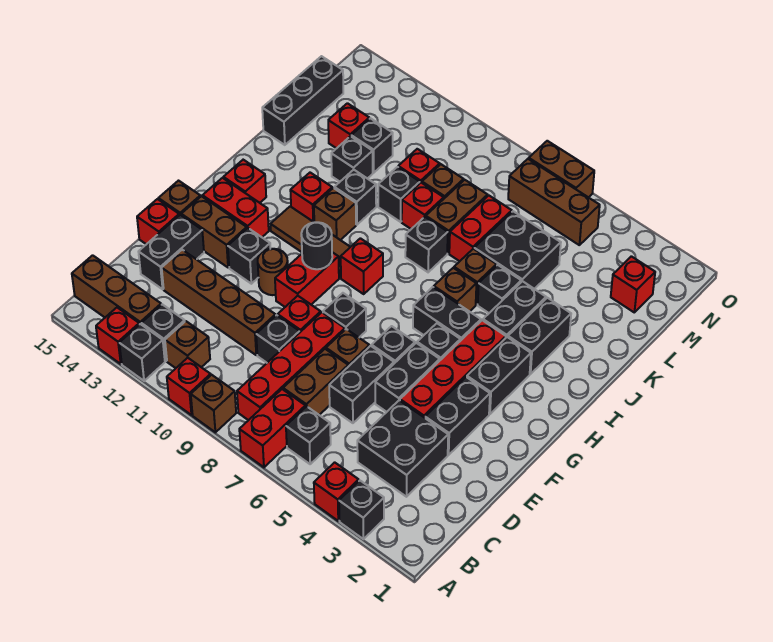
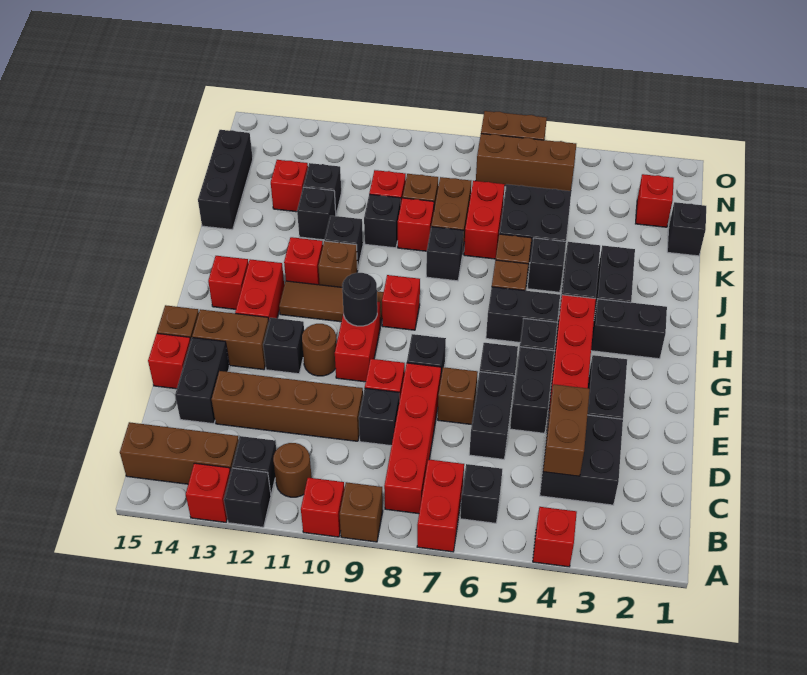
black brick A3 level 1 -> black brick L1 level 1
brown brick B11 level 1 -> brown round brick B11 level 1
brown brick C7:D7 level 1 -> brown brick C4:D4 level 2
black brick G3:H3 level 1 -> black brick H2:H3 level 1
red brick G13:G14 level 1 -> red brick G13:H13 level 1

